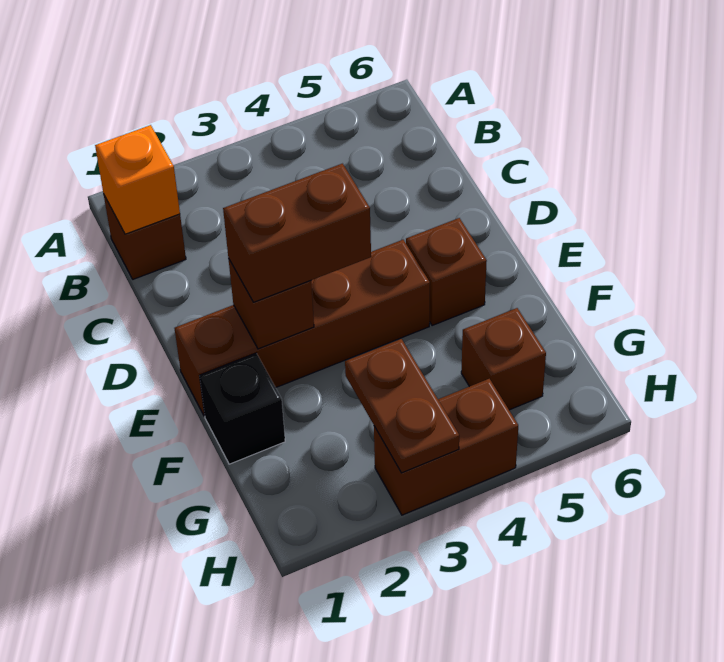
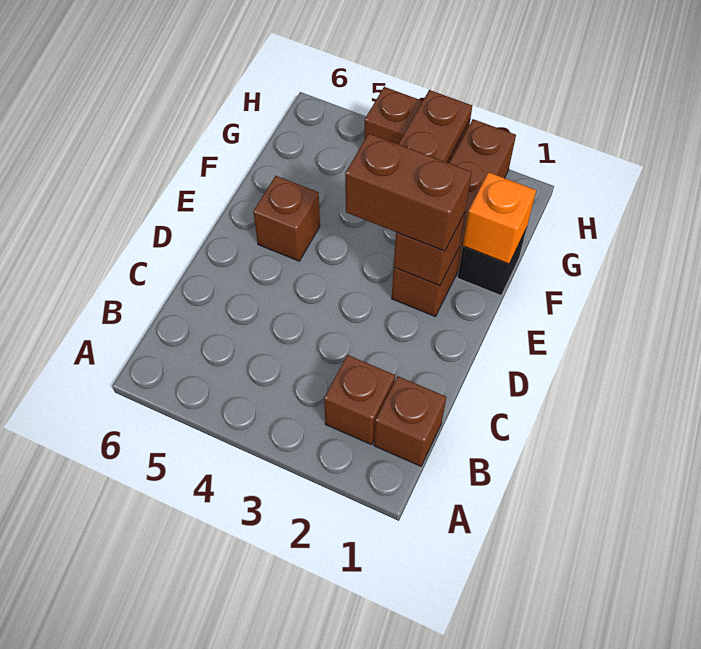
orange brick B1 level 2 -> orange brick F1 level 2
brown brick E1:E4 level 1 -> brown brick E2:H2 level 1
brown brick G5 level 1 -> brown brick B2 level 1

